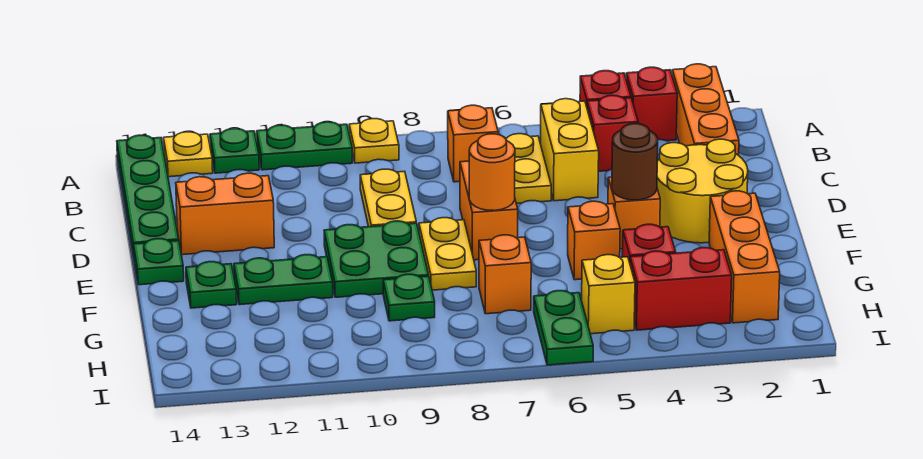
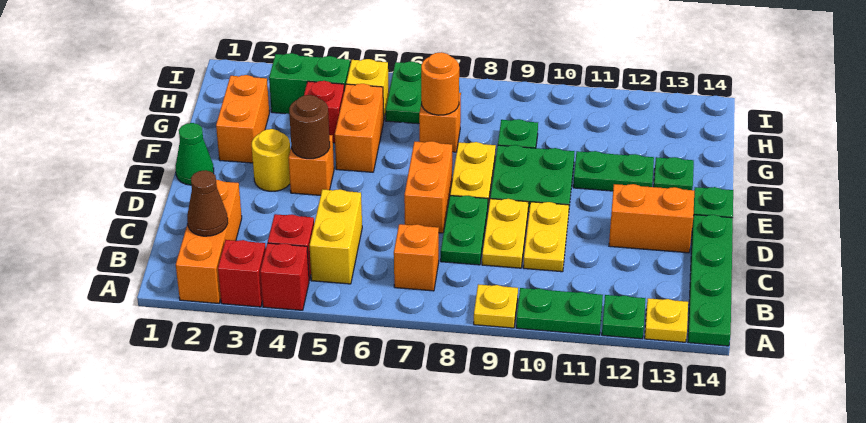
none -> brown cone B2 level 2
yellow plate B6:C6 level 1 -> yellow plate C10:D10 level 1
none -> green plate C8:D8 level 1
yellow round brick D2:E3 level 1 -> yellow round brick E3 level 1
none -> green cone E1 level 1
orange round brick E7 level 2 -> orange round brick G7 level 2
orange brick F2:H2 level 1 -> orange brick F2:G2 level 1
orange brick F5 level 1 -> orange brick F5:G5 level 1
red brick H3:H4 level 1 -> green brick H3:H4 level 1

